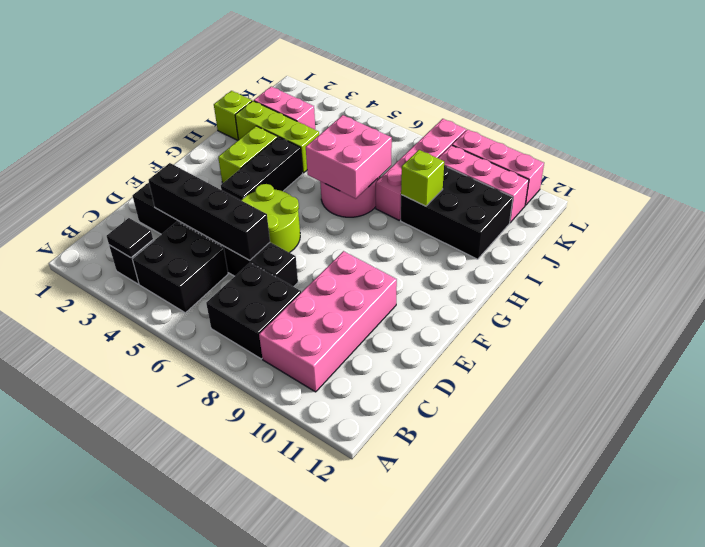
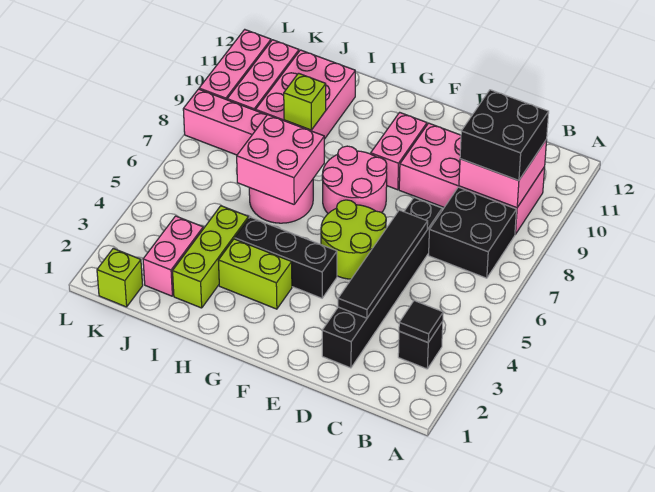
black brick B4:C5 level 1 -> black brick B9:C10 level 3
none -> pink brick B9:C10 level 2
black brick D3:D6 level 2 -> black tile D3:D6 level 2
none -> pink round brick F7:G8 level 1
none -> pink brick F9:F10 level 1
lime brick I1 level 1 -> lime brick K1 level 1
black brick I9:J11 level 1 -> pink brick I9:J11 level 1

